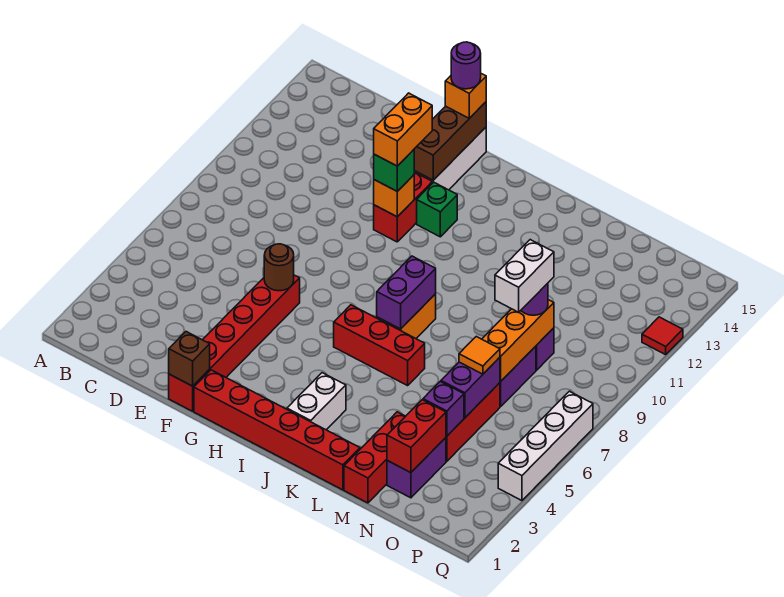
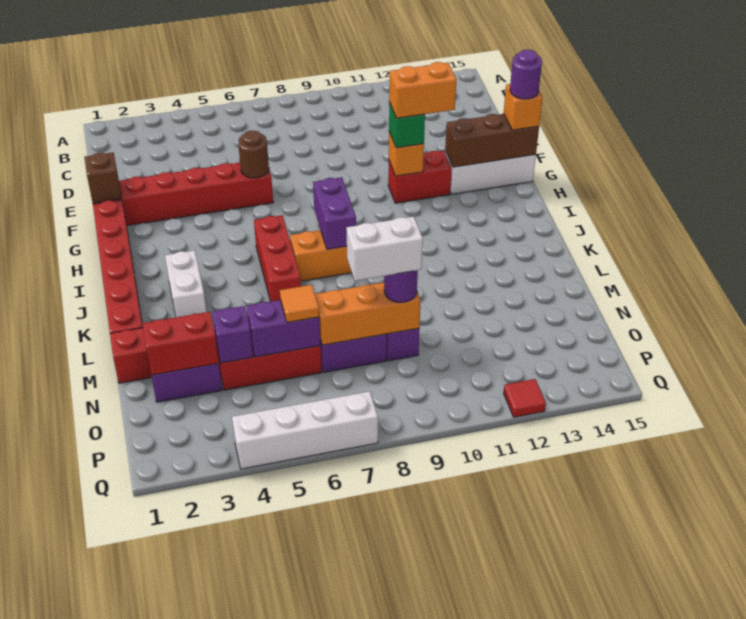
green brick H12 level 1 -> none
white brick J2:J3 level 1 -> white brick J3:K3 level 1
purple brick J7:J8 level 2 -> purple brick I8:J8 level 2

